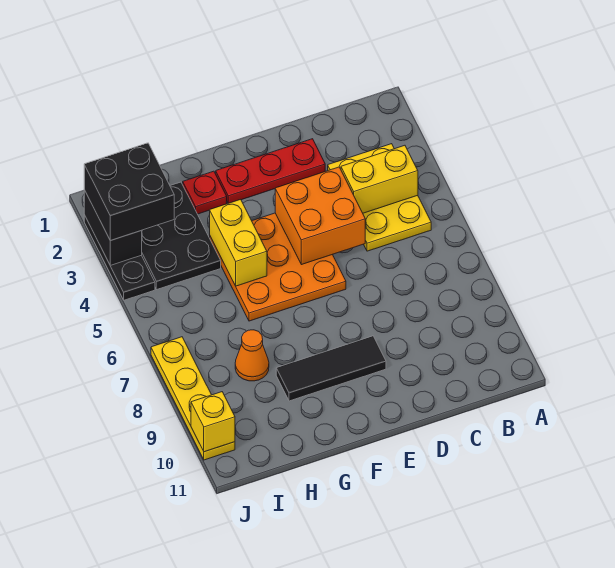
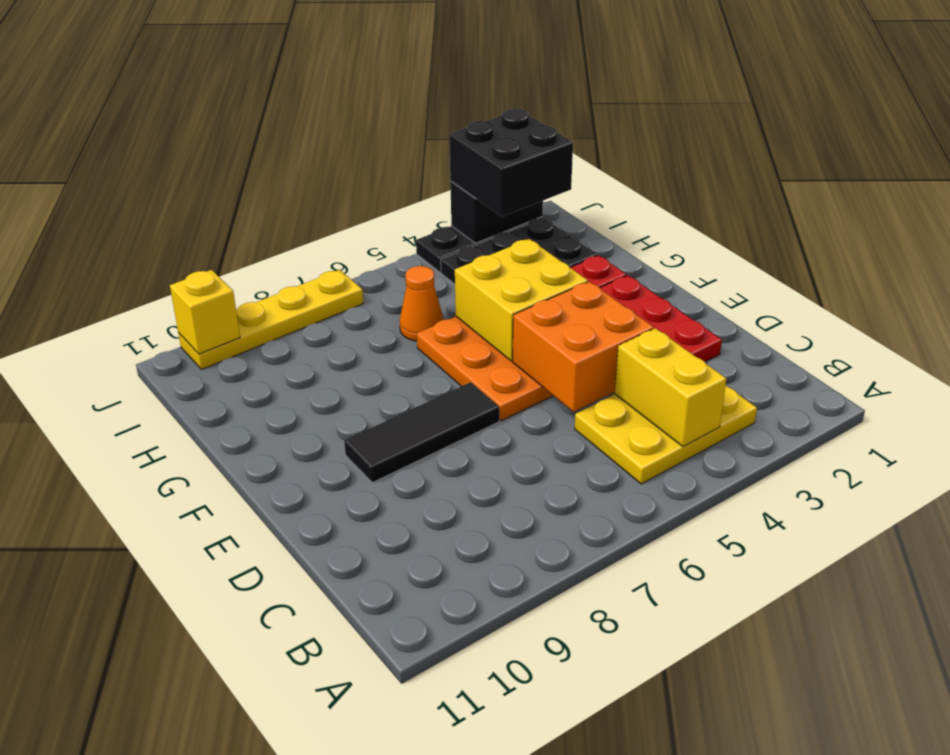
black tile E9:G9 level 1 -> black tile E7:E9 level 1
yellow brick G4:G5 level 2 -> yellow brick F4:G5 level 2
orange cone H8 level 1 -> orange cone H6 level 1

